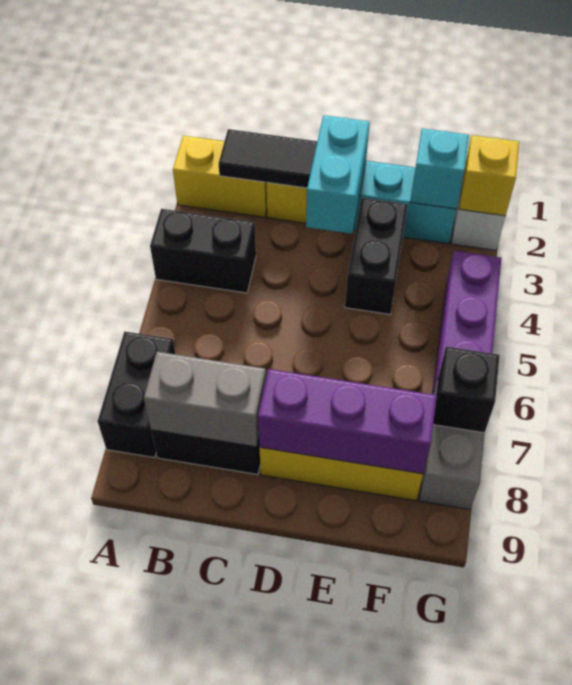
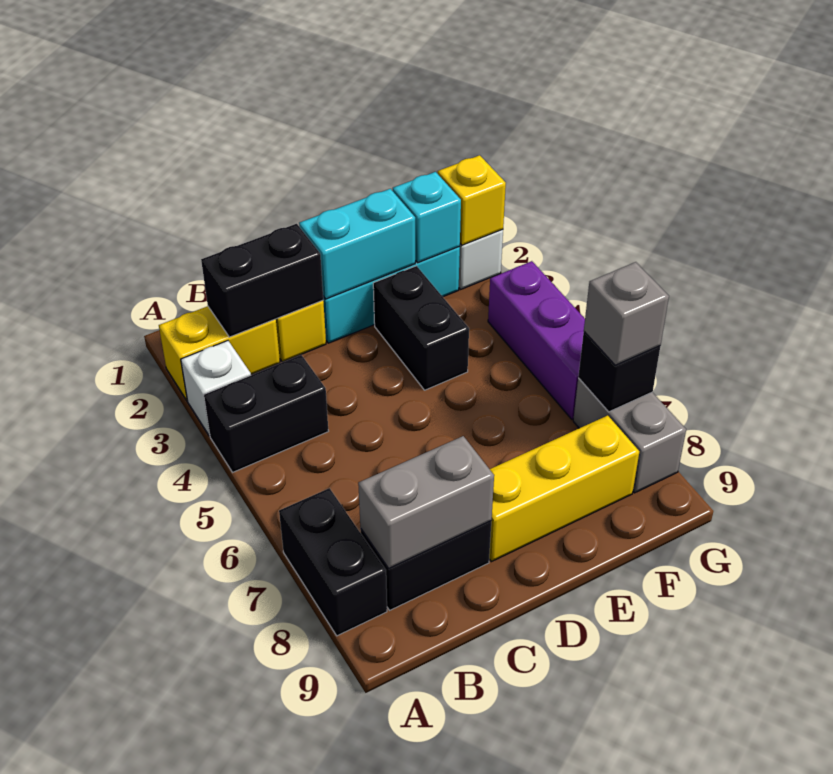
none -> white brick A3 level 1
black tile B2:C2 level 2 -> black brick B2:C2 level 2
cyan brick D2:D3 level 2 -> cyan brick D2:E2 level 2
purple brick D8:F8 level 2 -> none
none -> grey brick G7 level 3

